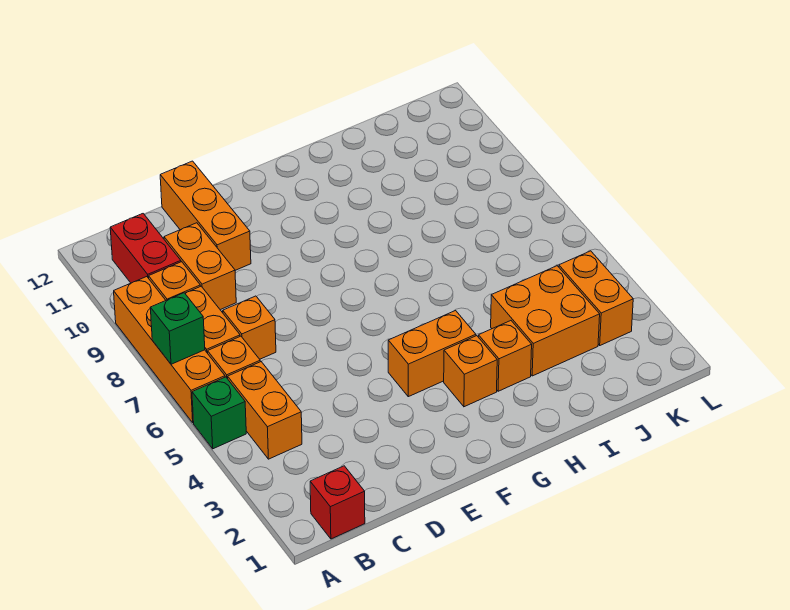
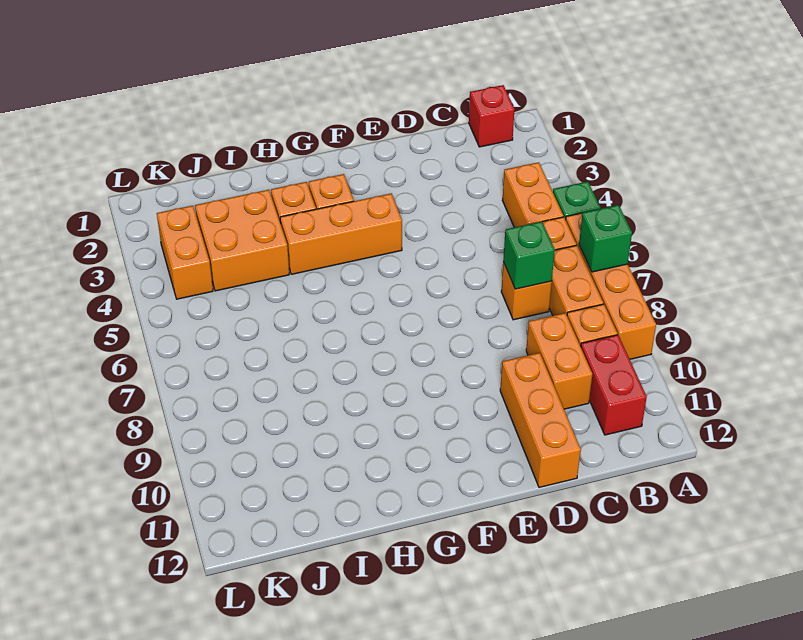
none -> green brick C7 level 2
orange brick F4:G4 level 1 -> orange brick F4:H4 level 1

